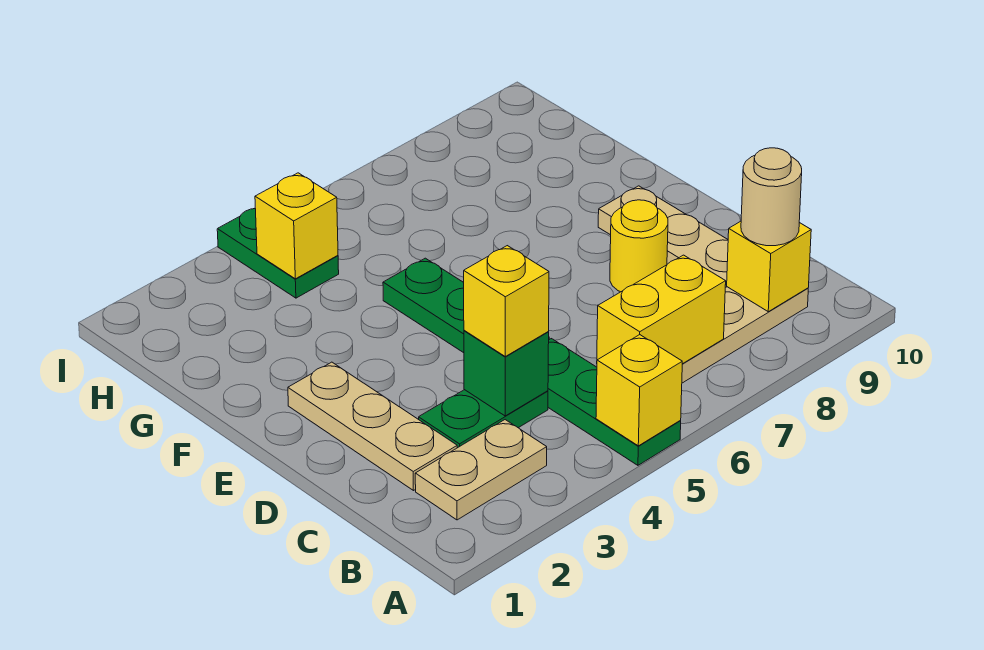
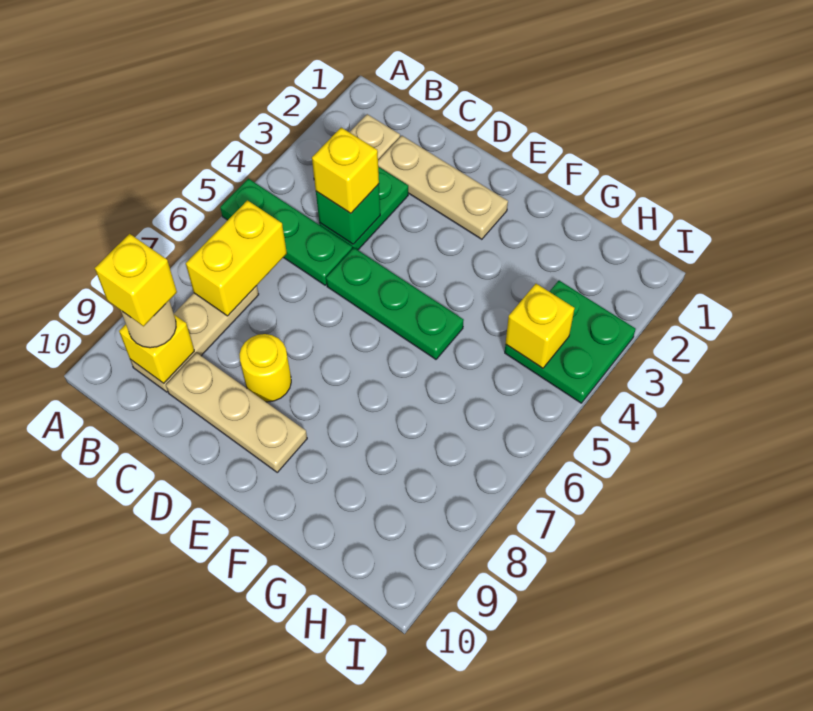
yellow brick A5 level 2 -> yellow brick B9 level 4
green plate H4:I4 level 1 -> green plate H3:I4 level 1

